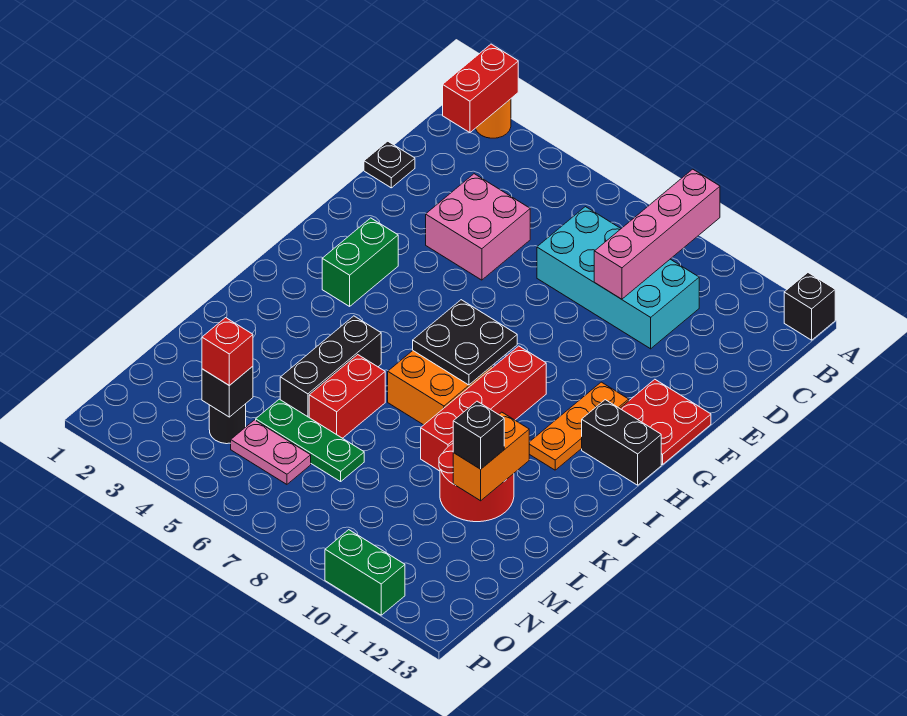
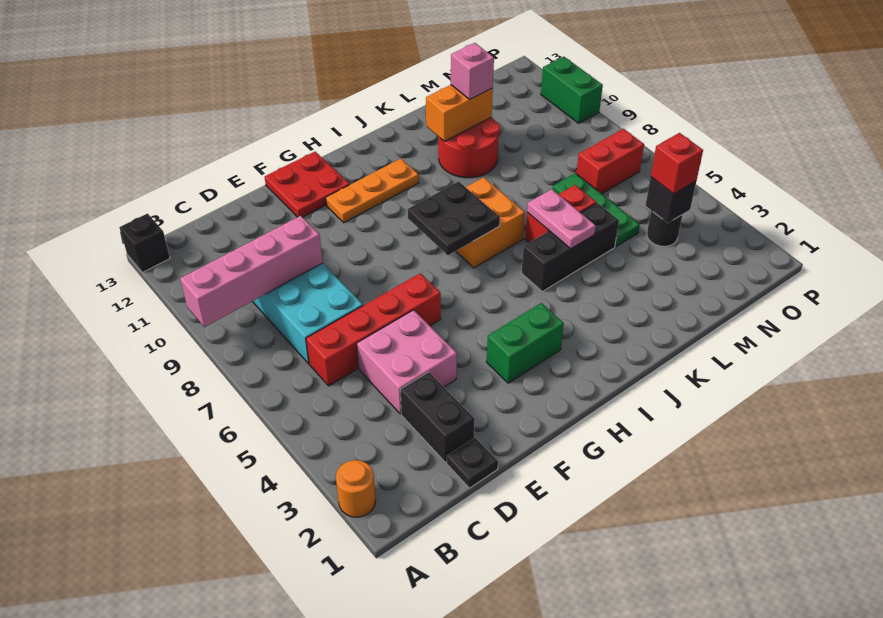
red brick A2:B2 level 2 -> red brick N7:O7 level 1
red brick H9:K9 level 1 -> red brick C6:F6 level 1
black brick H12:H13 level 1 -> black brick D2:D3 level 1
black brick L11 level 3 -> pink brick L11 level 3
pink plate N5:N6 level 1 -> pink plate K5:K6 level 2

